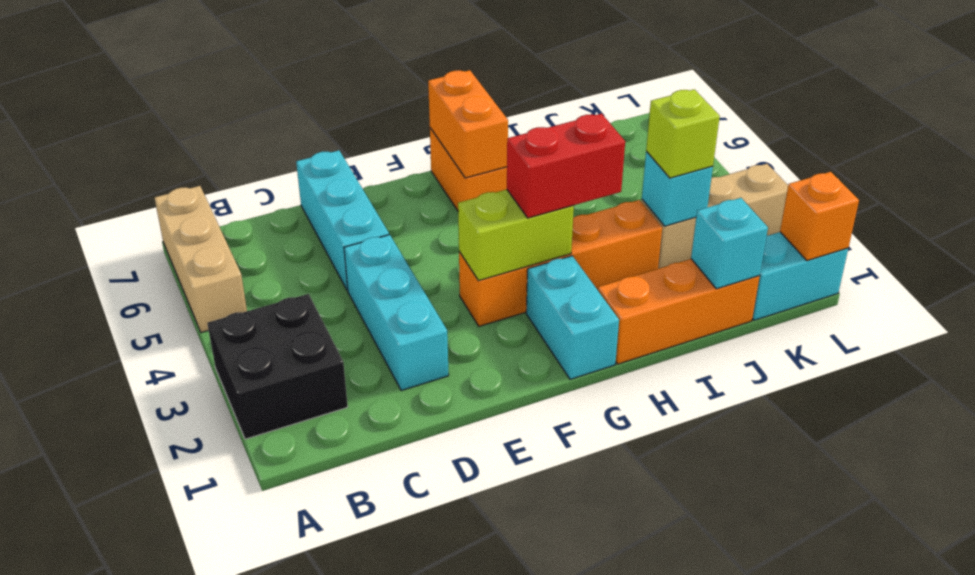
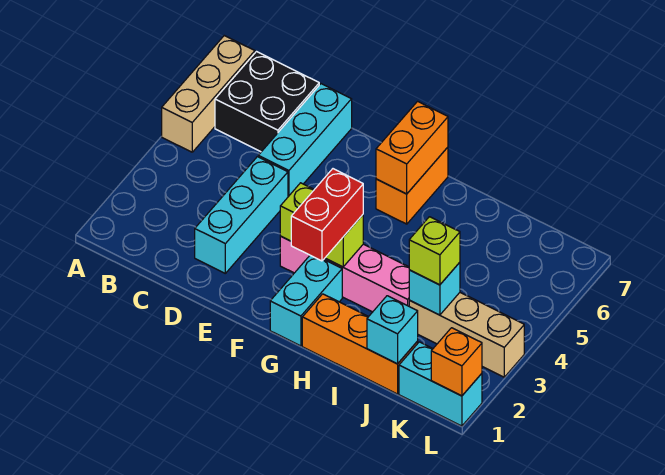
black brick A2:B3 level 1 -> black brick B6:C7 level 1
orange brick F3:I3 level 1 -> pink brick F3:I3 level 1
red brick G3:H3 level 3 -> red brick G2:G3 level 3

